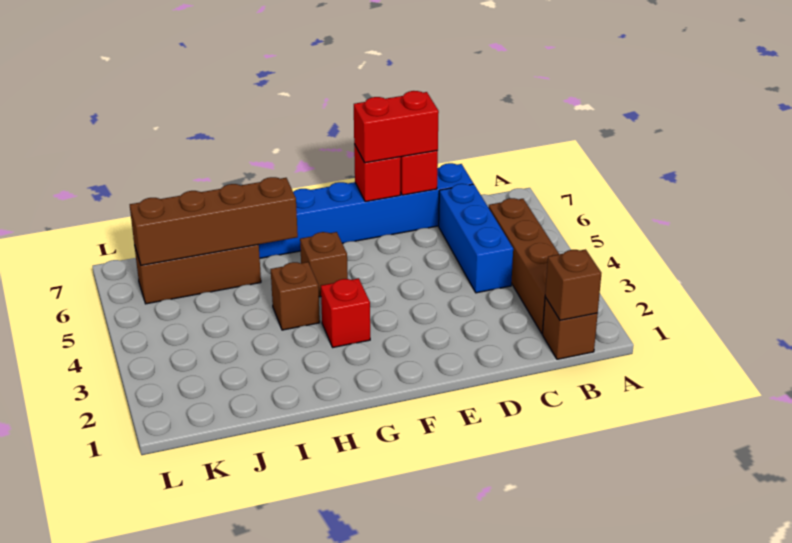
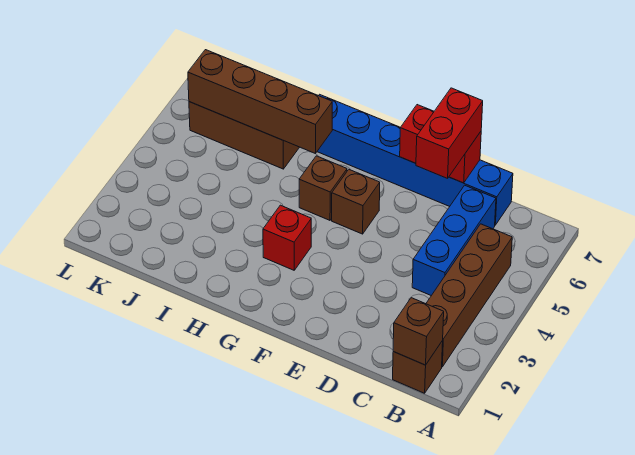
red brick D7:E7 level 3 -> red brick D6:D7 level 3
brown brick H4 level 1 -> brown brick F5 level 1

